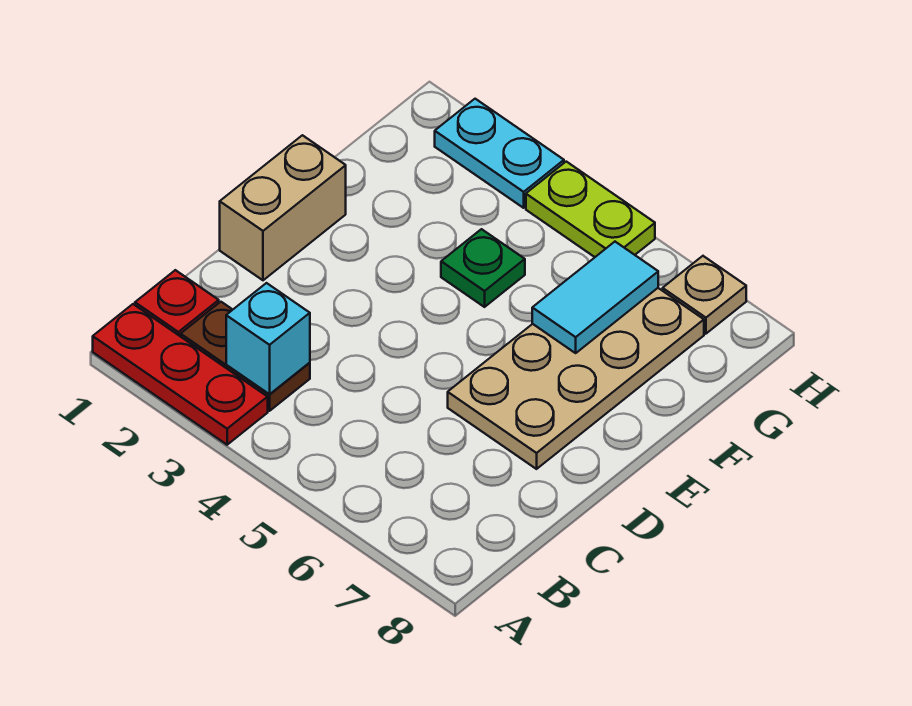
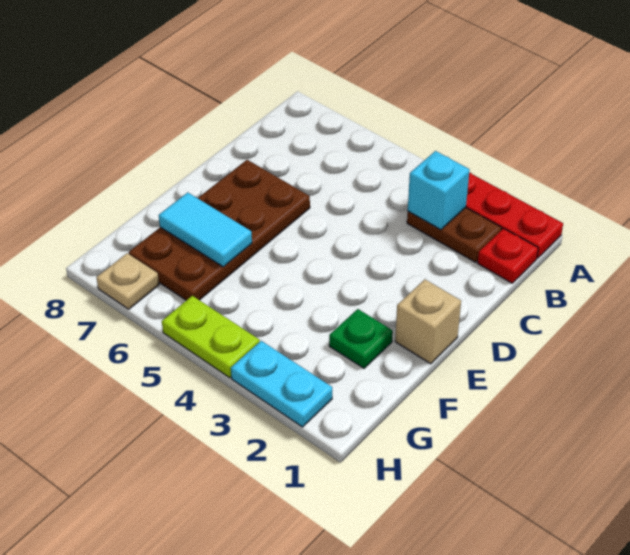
tan brick D1:E1 level 1 -> tan brick E1 level 1
tan plate D6:G7 level 1 -> brown plate D6:G7 level 1
green plate F4 level 1 -> green plate F2 level 1
cyan tile F6:G6 level 2 -> cyan tile F6:F7 level 2

